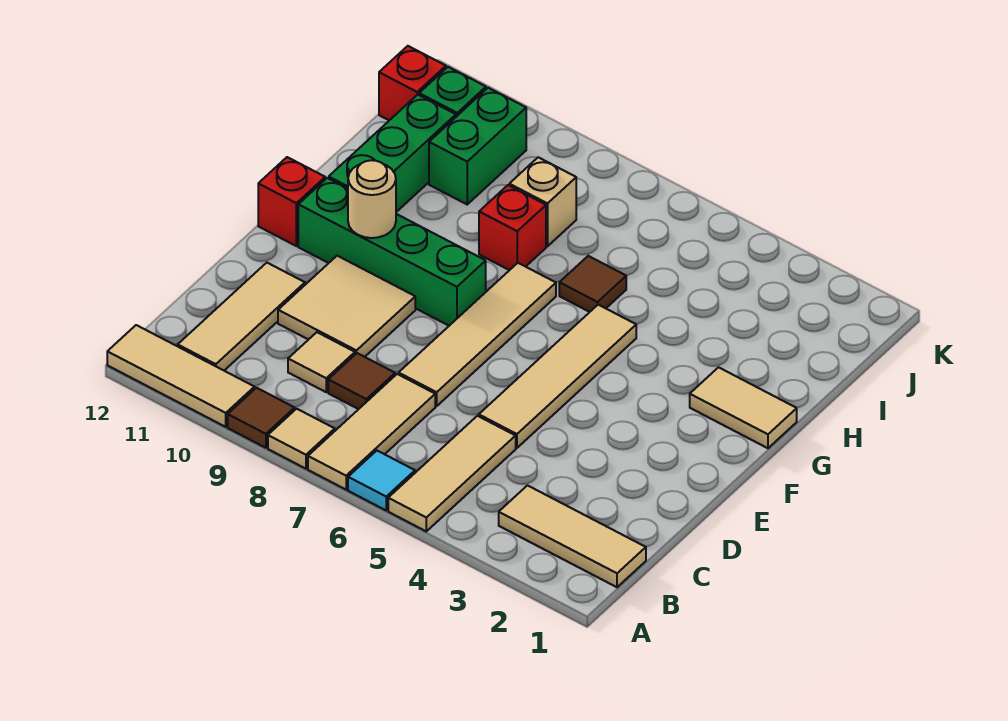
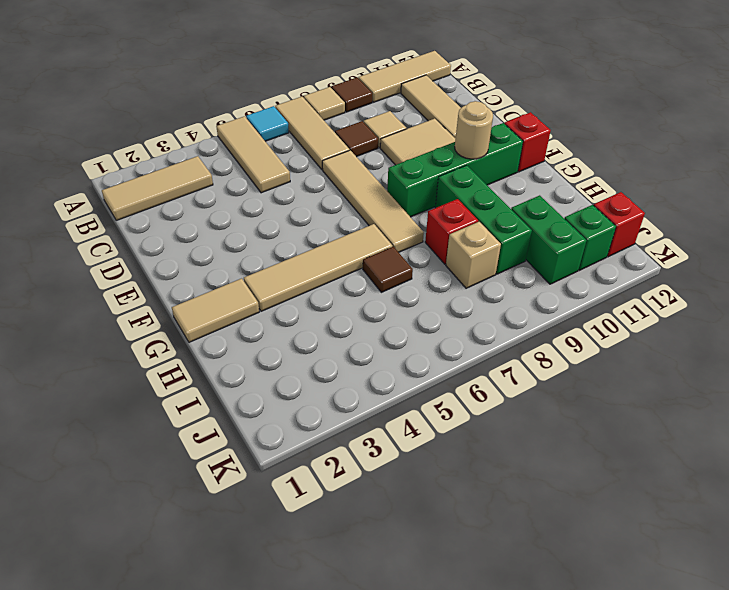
tan tile D5:G5 level 1 -> tan tile G3:G6 level 1
green brick G11:I11 level 1 -> green brick G9:I9 level 1

